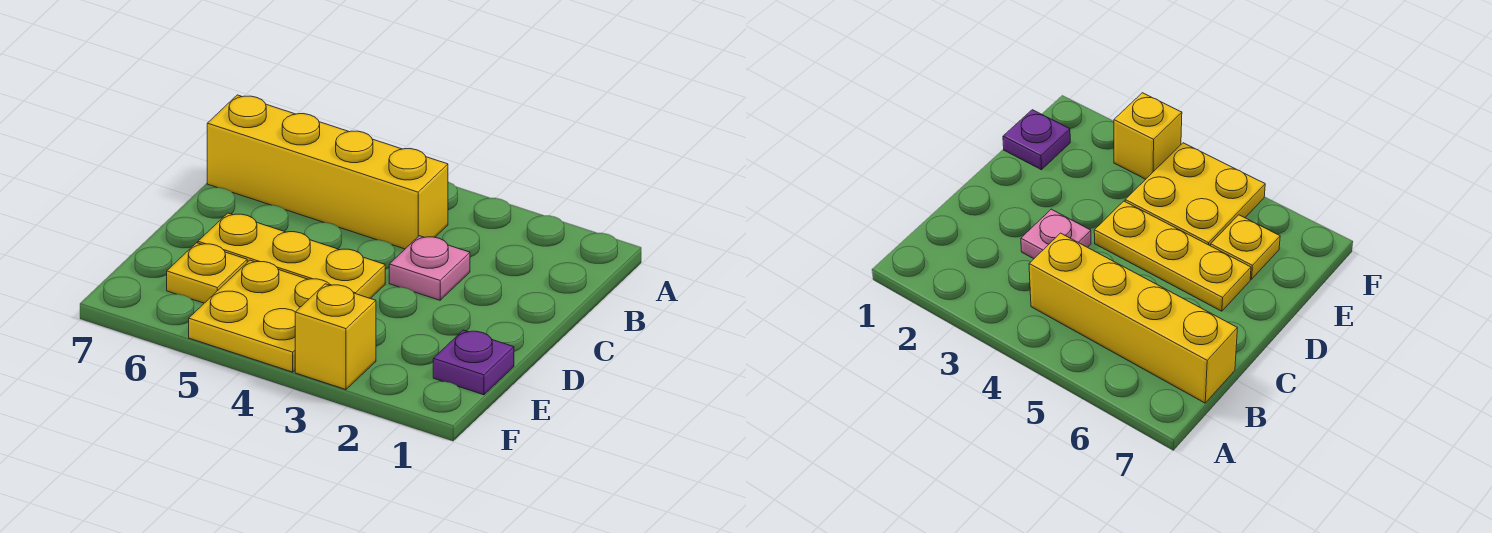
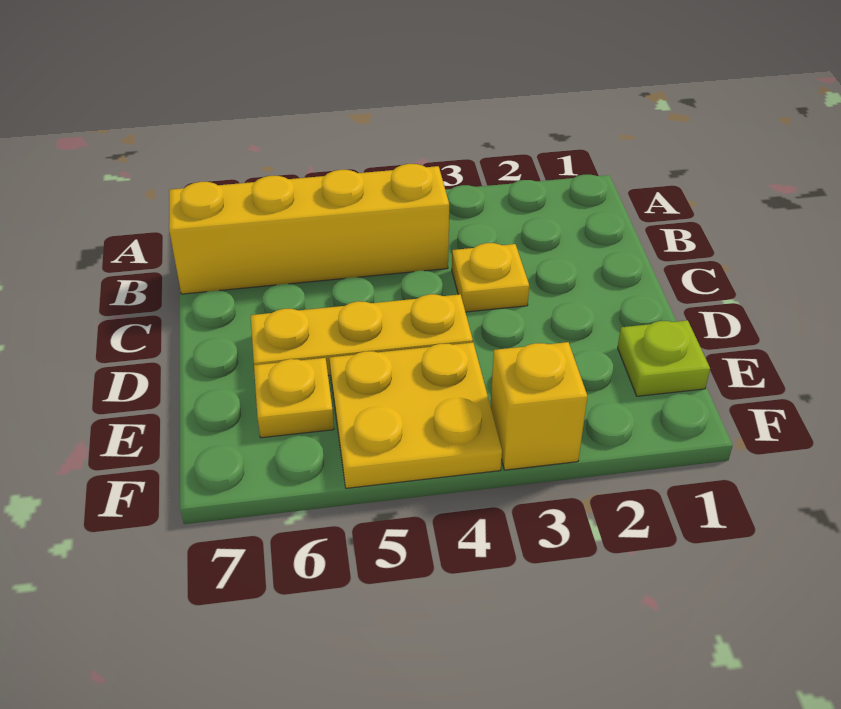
pink plate C3 level 1 -> yellow plate C3 level 1
purple plate E1 level 1 -> lime plate E1 level 1

